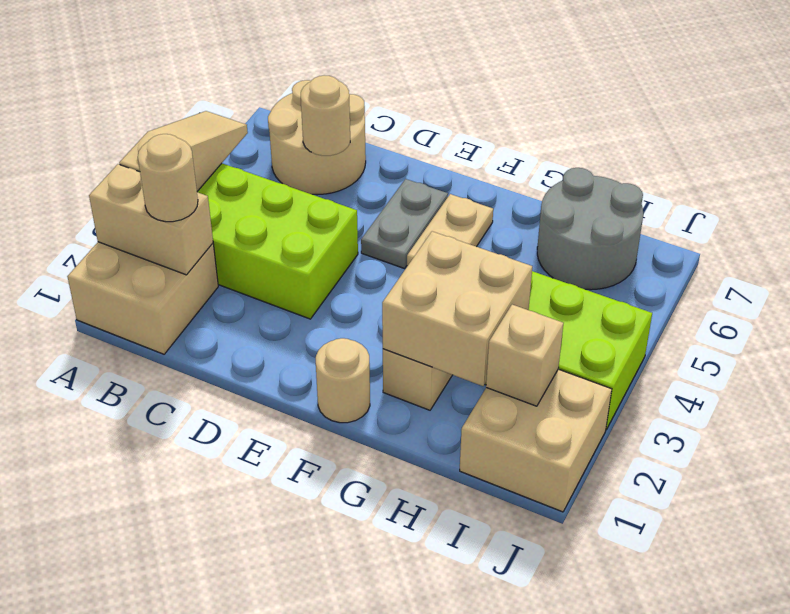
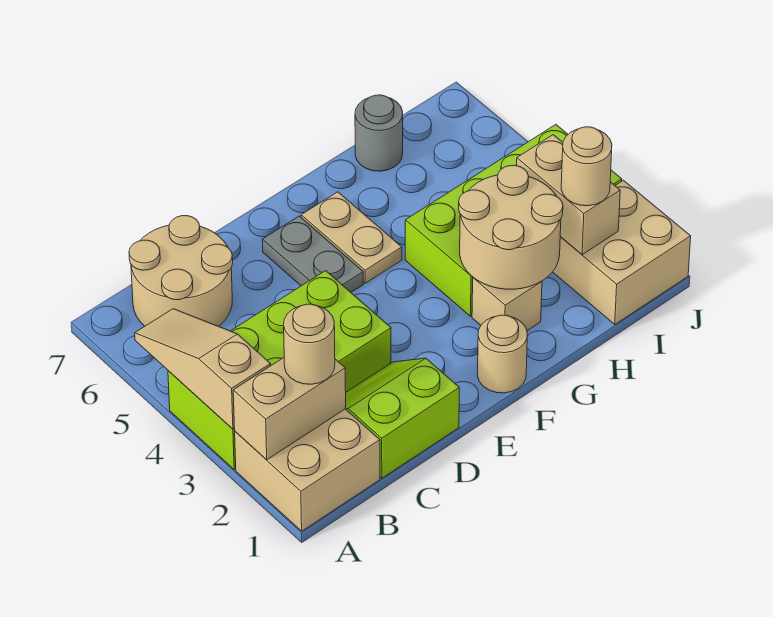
none -> lime slope C1:D2 level 1 top 1
tan round brick C6 level 2 -> tan round brick I2 level 3
tan brick G2:H3 level 2 -> tan round brick G2:H3 level 2
grey round brick H6:I7 level 1 -> grey round brick H7 level 1
tan brick I2 level 2 -> tan brick I2:I3 level 2

